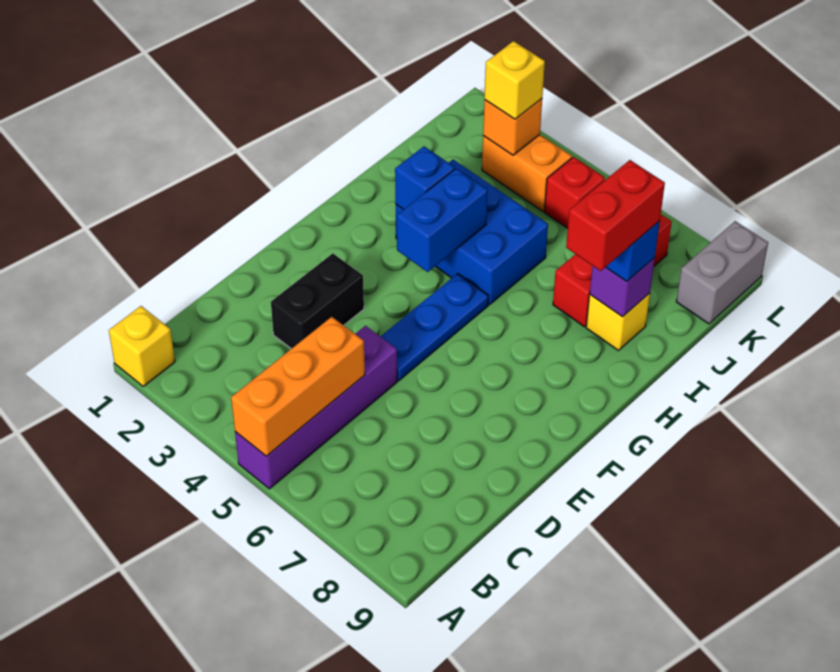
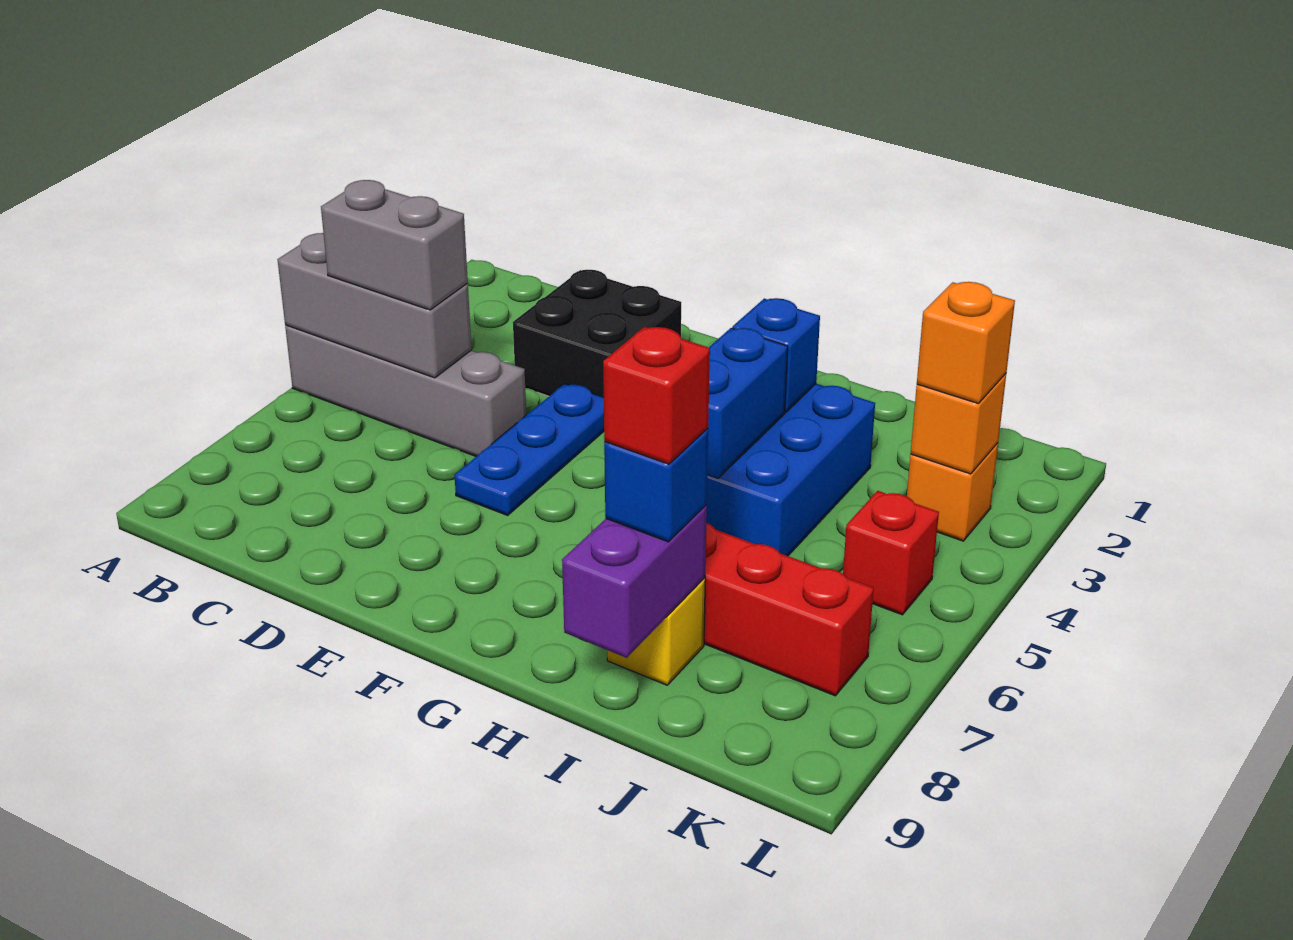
yellow brick A1 level 1 -> none
purple brick A5:D5 level 1 -> grey brick A5:D5 level 1
orange brick A5:C5 level 2 -> grey brick A5:C5 level 2
black brick D3:E3 level 1 -> black brick D2:E3 level 1
blue plate E5:G5 level 1 -> blue plate E4:E6 level 1
blue brick G4:H4 level 2 -> blue brick H4:H5 level 2
red brick H8:I8 level 4 -> red brick I8 level 4
purple brick I8 level 2 -> purple brick I8:I9 level 2
orange brick K3:K4 level 1 -> orange brick K3 level 1
yellow brick K3 level 3 -> orange brick K3 level 3
grey brick K9:L9 level 1 -> grey brick B5:C5 level 3

